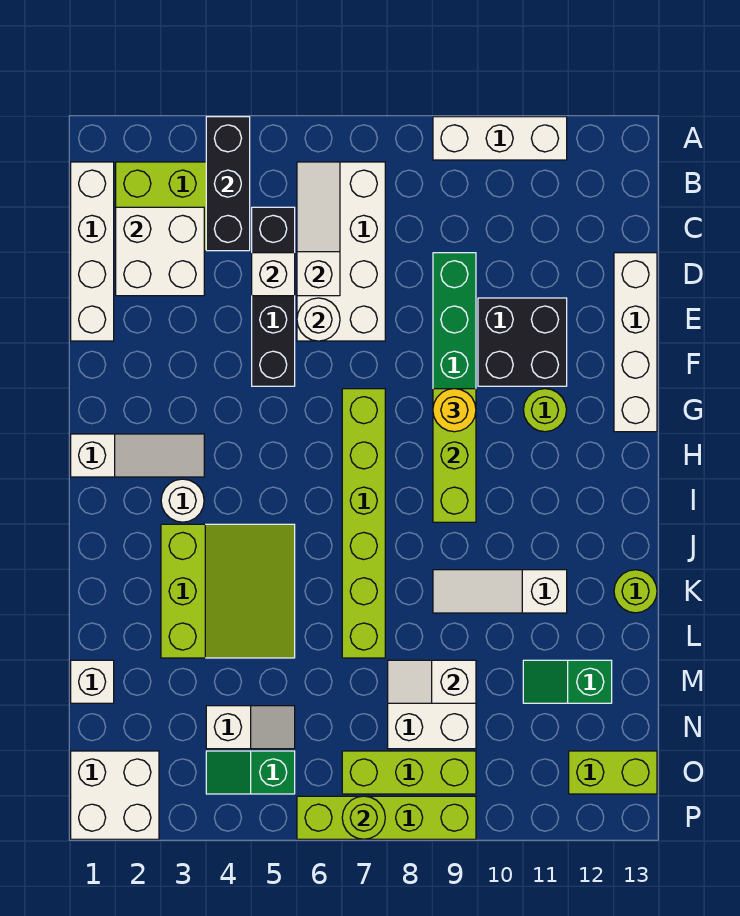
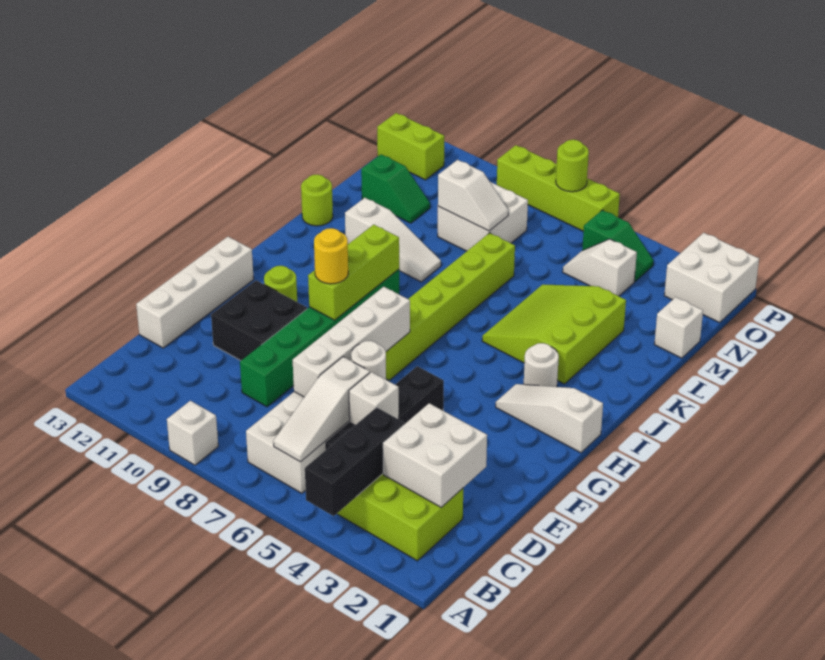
white brick A9:A11 level 1 -> white brick A9 level 1
white brick B1:E1 level 1 -> white brick D7:G7 level 2
lime brick O7:O9 level 1 -> none

